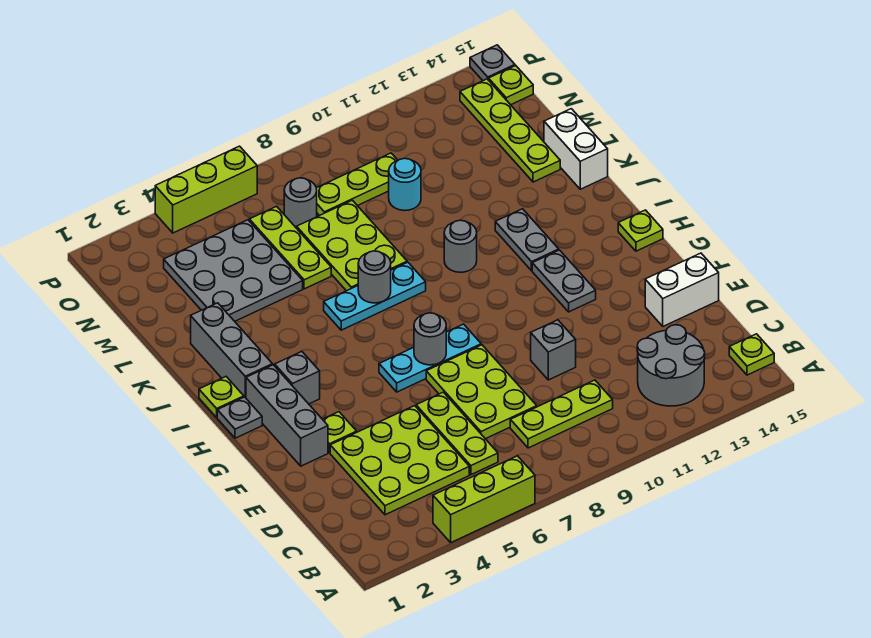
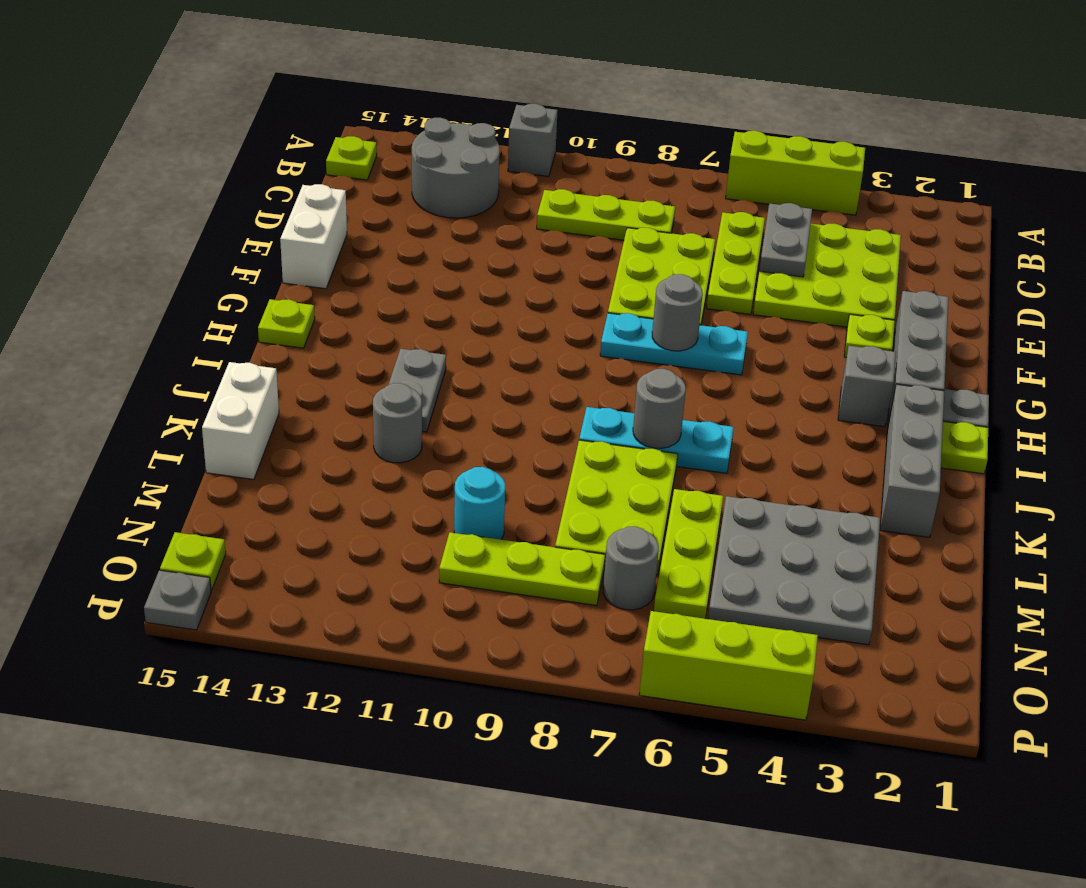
grey brick E10 level 1 -> grey brick A11 level 1
white brick E14:E15 level 1 -> white brick E15:F15 level 1
grey plate G12:H12 level 1 -> grey plate C5:D5 level 2
grey round brick J10 level 1 -> grey round brick K12 level 1
lime plate L14:O14 level 1 -> none

